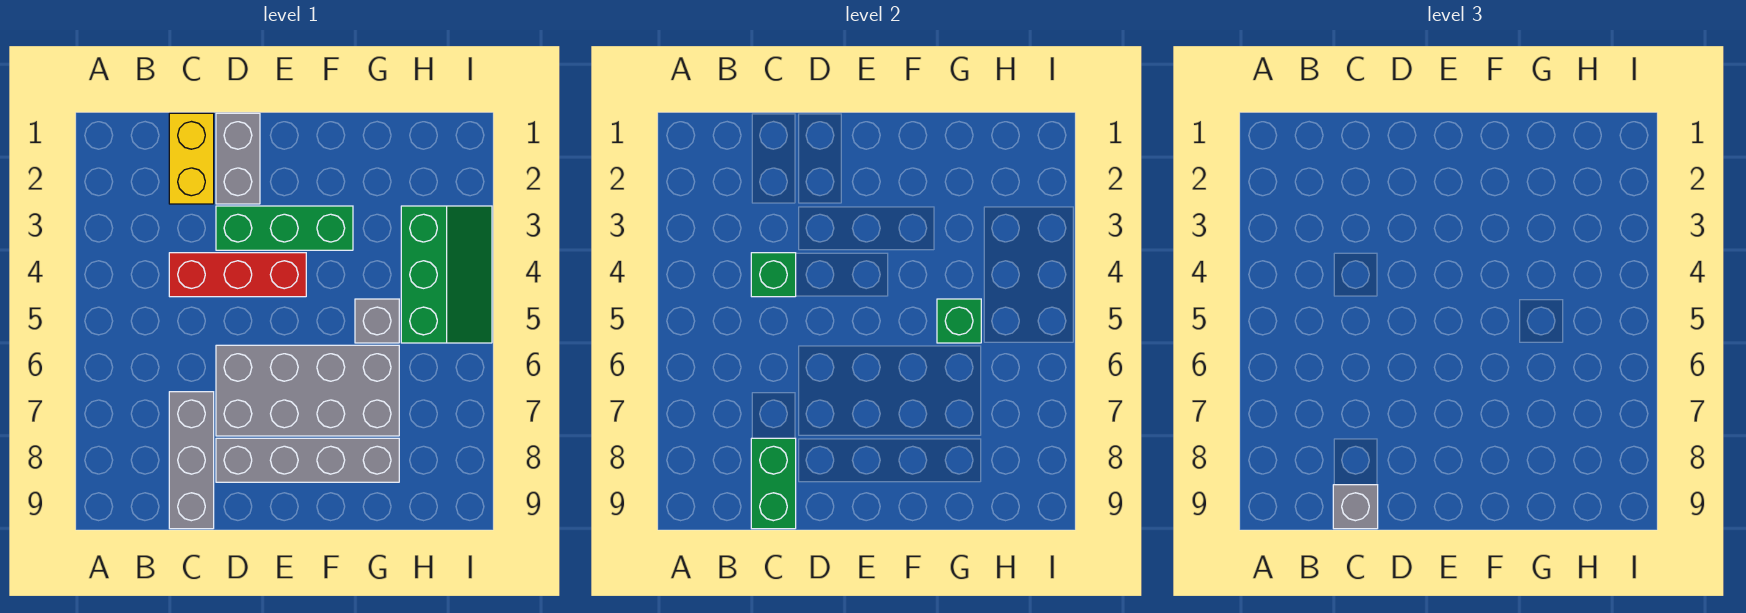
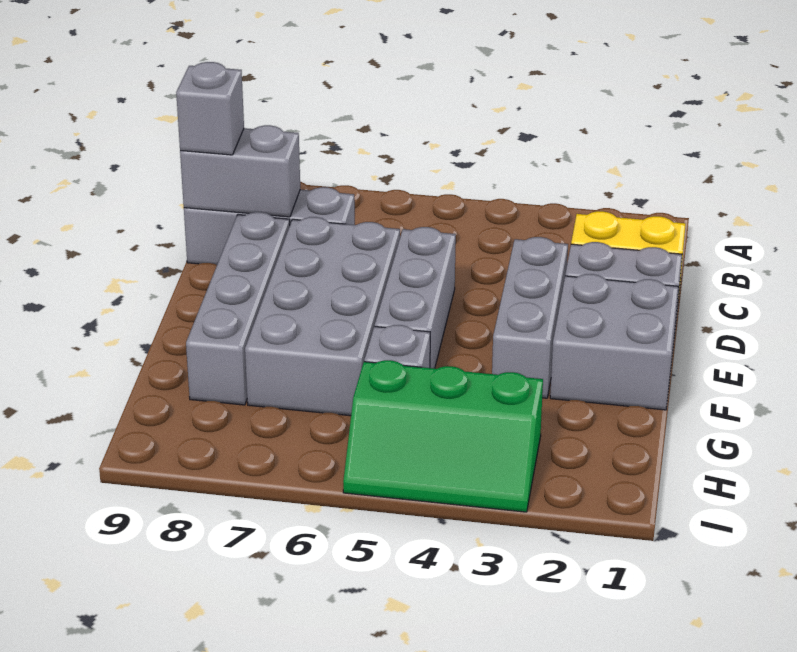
red brick C4:E4 level 1 -> none
green brick C4 level 2 -> none
green brick C8:C9 level 2 -> grey brick C8:C9 level 2
green brick D3:F3 level 1 -> grey brick D3:F3 level 1
none -> grey brick D5:F5 level 1
none -> grey brick E1:F2 level 1
green brick G5 level 2 -> none

